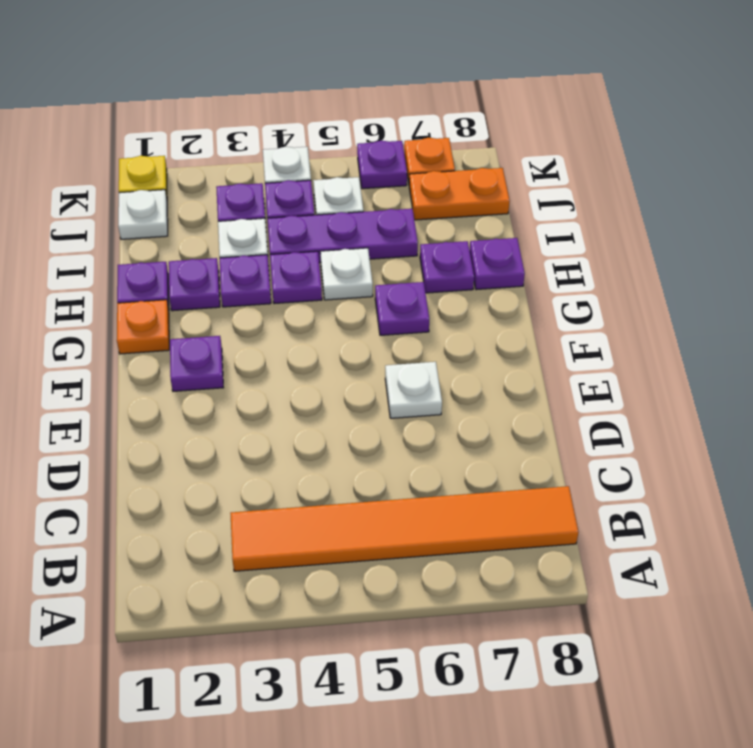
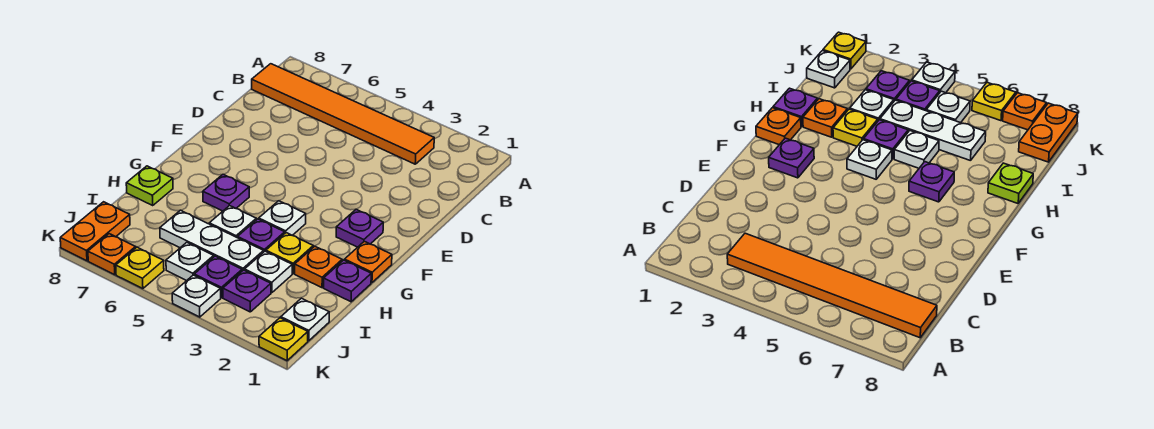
white plate E6 level 1 -> white plate G4 level 1
purple plate H2 level 1 -> orange plate H2 level 1
purple plate H3 level 1 -> yellow plate H3 level 1
purple plate H7 level 1 -> none
purple plate H8 level 1 -> lime plate H8 level 1
purple plate I4:I6 level 1 -> white plate I4:I6 level 1
orange plate J7:J8 level 1 -> orange plate J8:K8 level 1
purple plate K6 level 1 -> yellow plate K6 level 1

